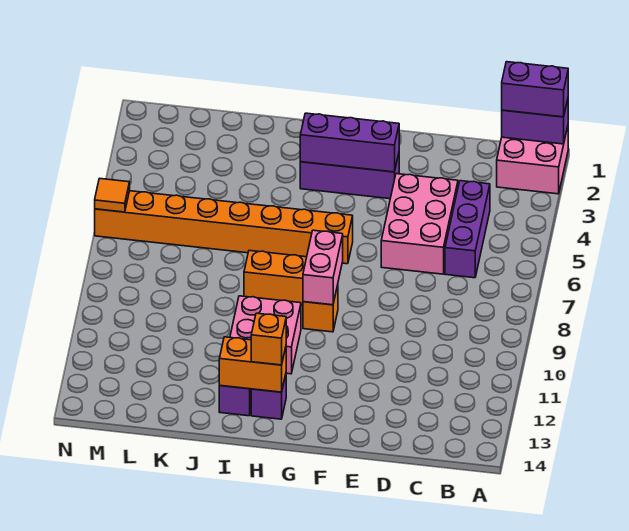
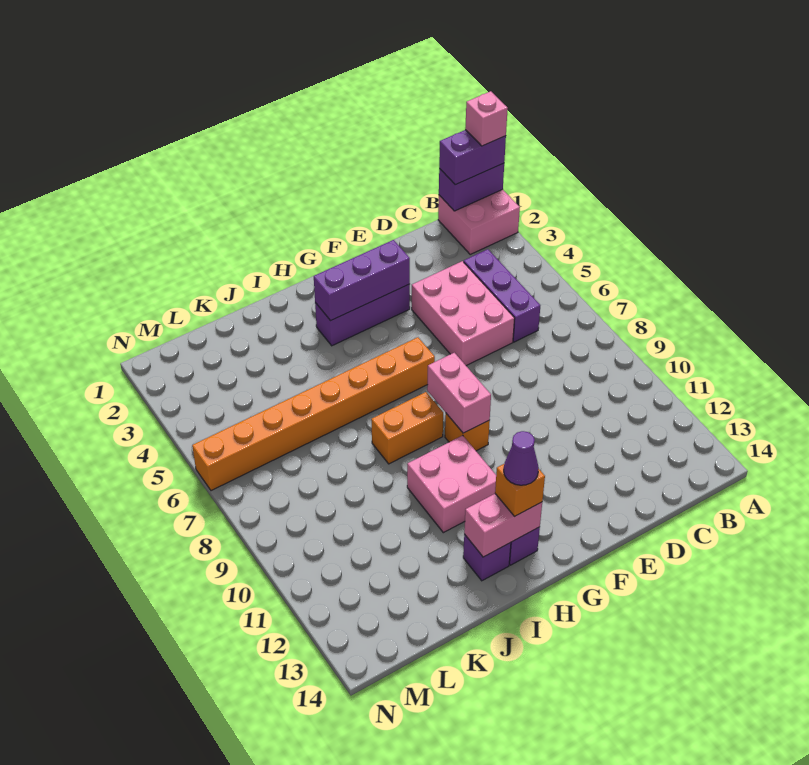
none -> pink brick A1 level 4
orange brick H13:I13 level 2 -> pink brick H13:I13 level 2
none -> purple cone H13 level 4
orange tile N6 level 2 -> none

